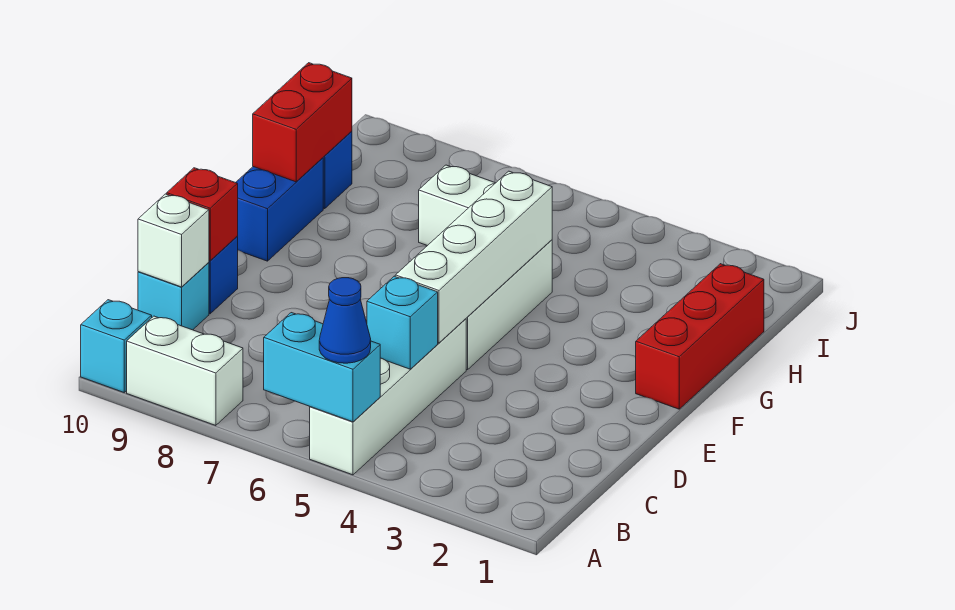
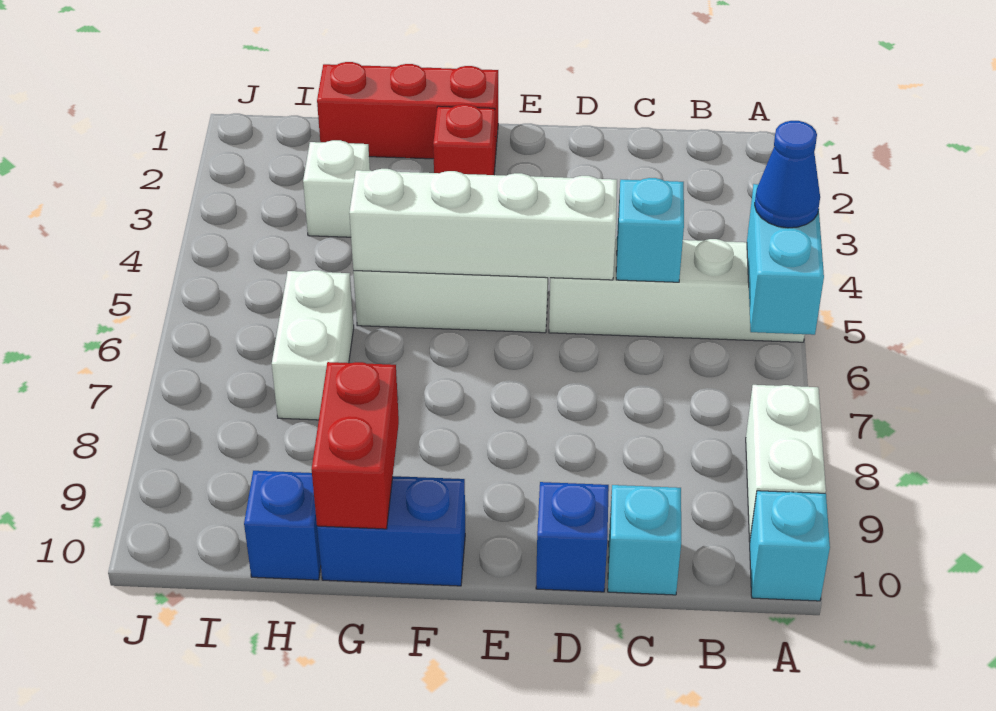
white brick C10 level 2 -> white brick H3 level 1
red brick D10 level 2 -> red brick F2 level 1
red brick G10:H10 level 2 -> red brick G9:G10 level 2

